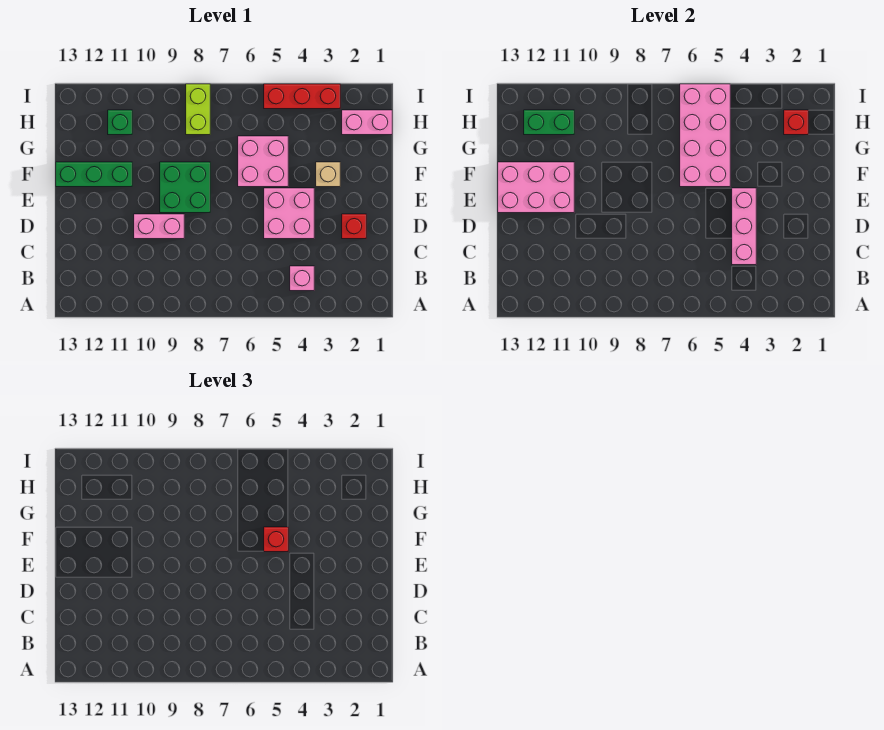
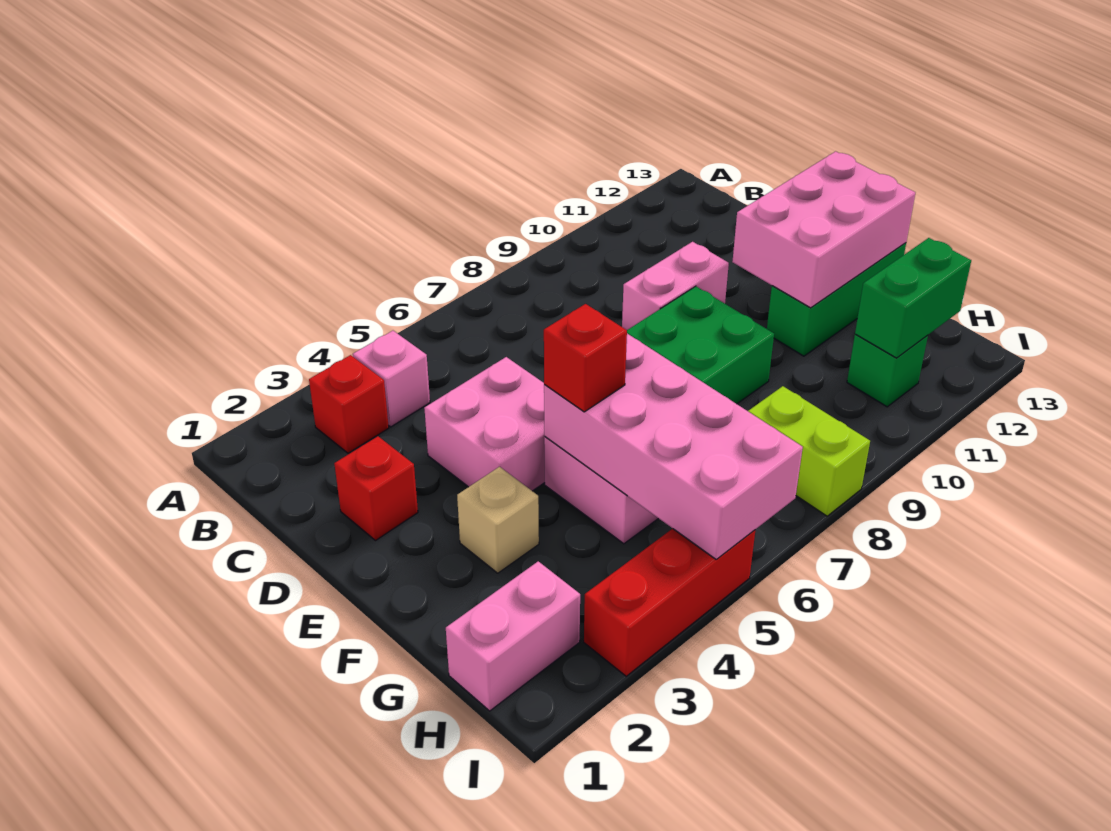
pink brick C4:E4 level 2 -> none
red brick H2 level 2 -> red brick B3 level 1

